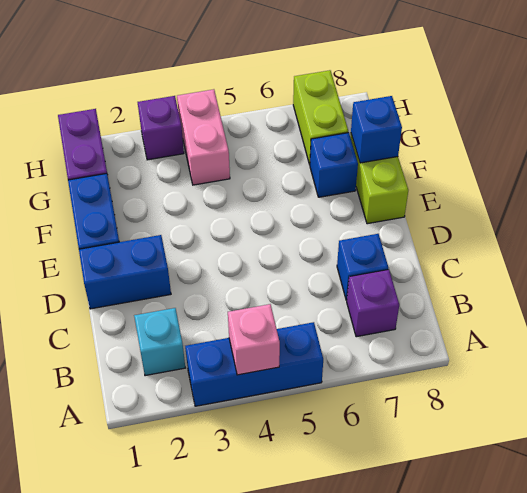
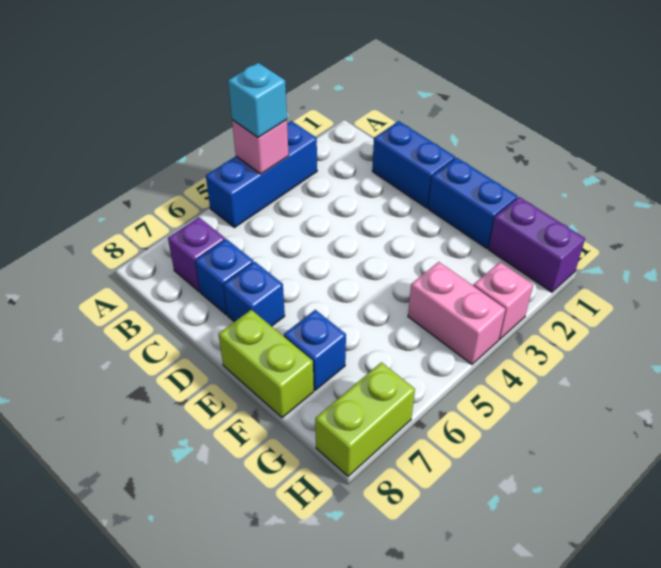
cyan brick B2 level 1 -> cyan brick A4 level 3
blue brick D1:D2 level 1 -> blue brick C1:D1 level 1
blue brick F8 level 2 -> blue brick D7 level 1
lime brick G7:H7 level 1 -> lime brick H7:H8 level 1
purple brick H3 level 1 -> pink brick H3 level 1

